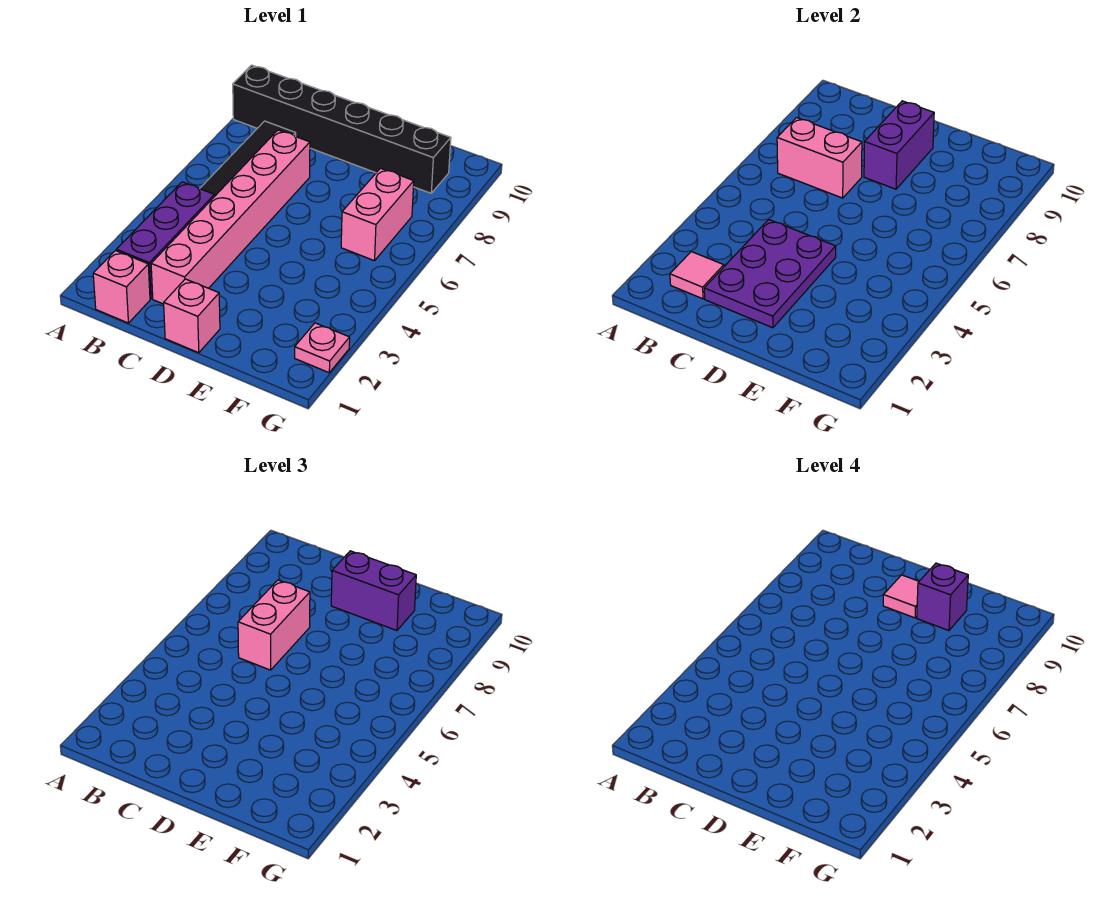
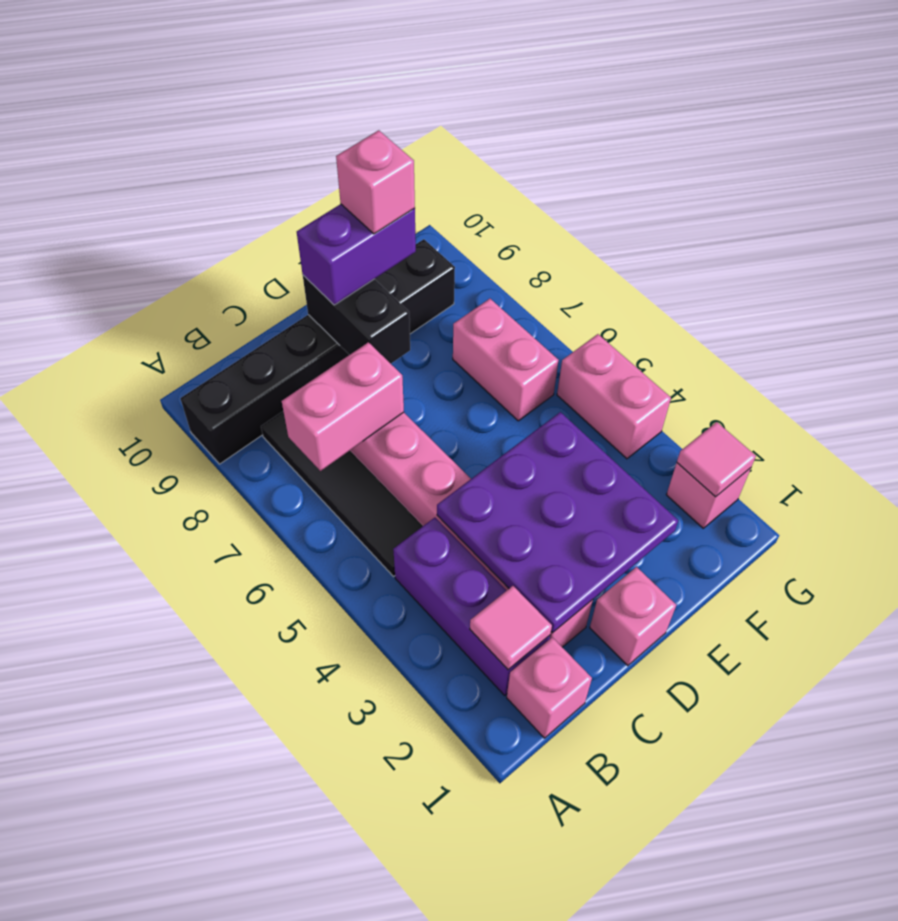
purple plate C2:D4 level 2 -> purple plate C2:E4 level 2
pink brick C6:C7 level 3 -> pink brick G4:G5 level 1
purple brick D8:D9 level 2 -> black brick D8:D9 level 2
pink tile D9 level 4 -> pink tile G2 level 2
purple brick E9 level 4 -> pink brick E9 level 4
pink plate G2 level 1 -> pink brick G2 level 1

